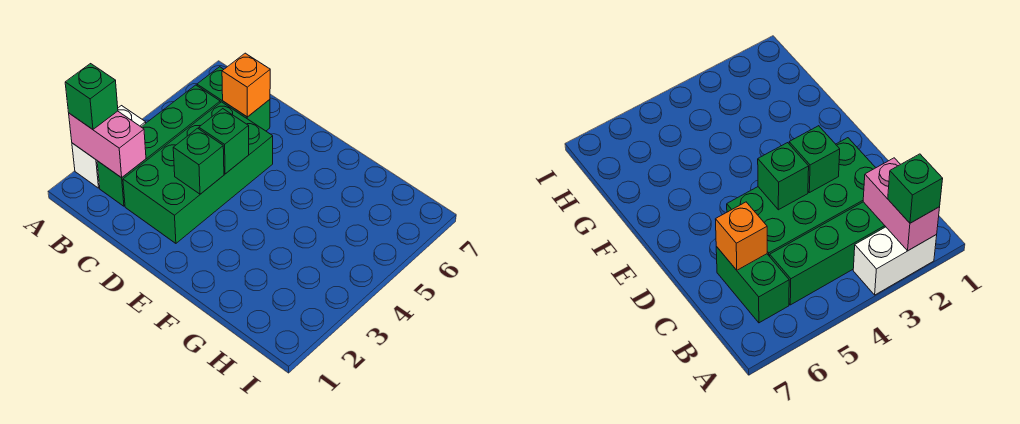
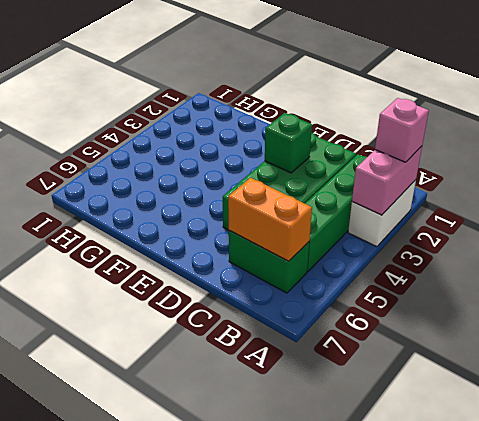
pink brick A2:B2 level 2 -> pink brick A2:A3 level 2
green brick A2 level 3 -> pink brick A2 level 3
orange brick C6 level 2 -> orange brick B6:C6 level 2
green brick D4 level 2 -> none

